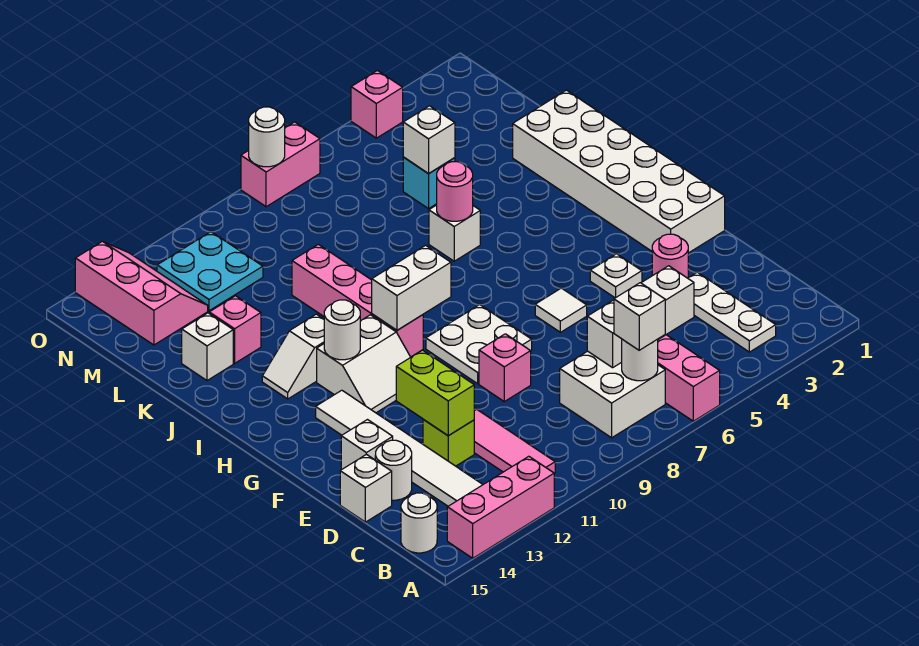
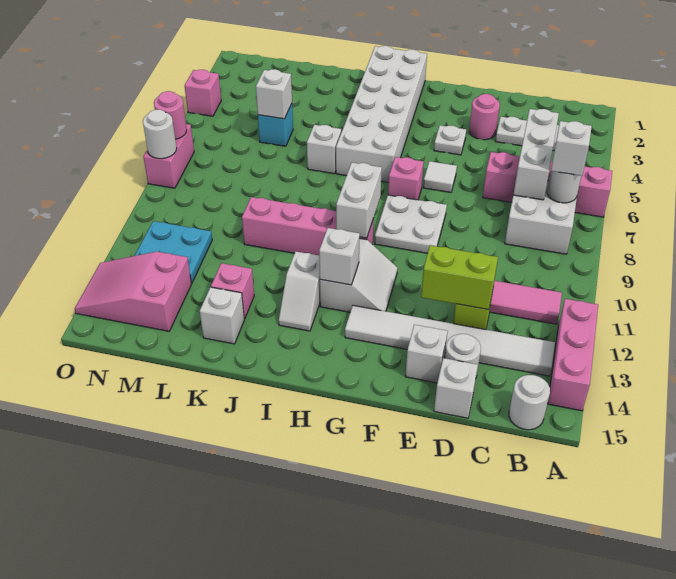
pink brick E9 level 1 -> pink brick G7 level 1
white brick F1:K2 level 1 -> white brick H1:I6 level 1
white round brick H12 level 2 -> white brick H12 level 2
pink round brick J6 level 2 -> pink round brick O7 level 2
pink slope M13:O14 level 1 top 14 -> pink slope M13:O14 level 1 top M

